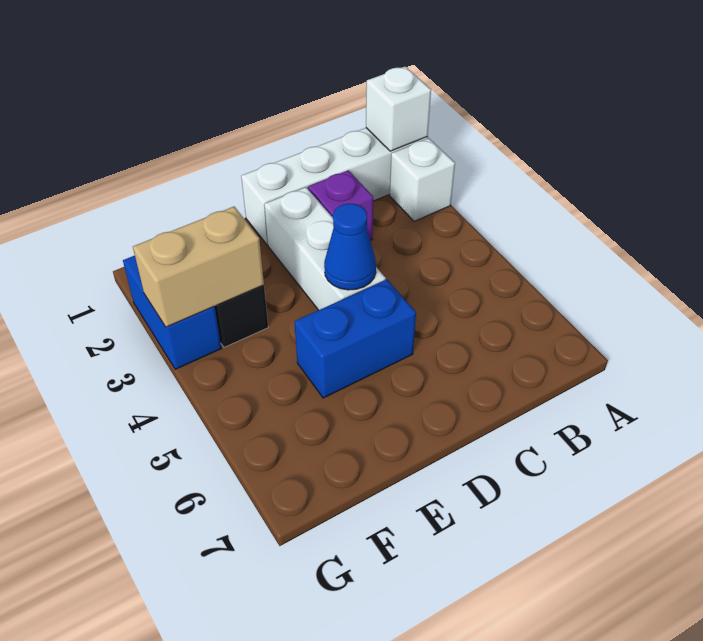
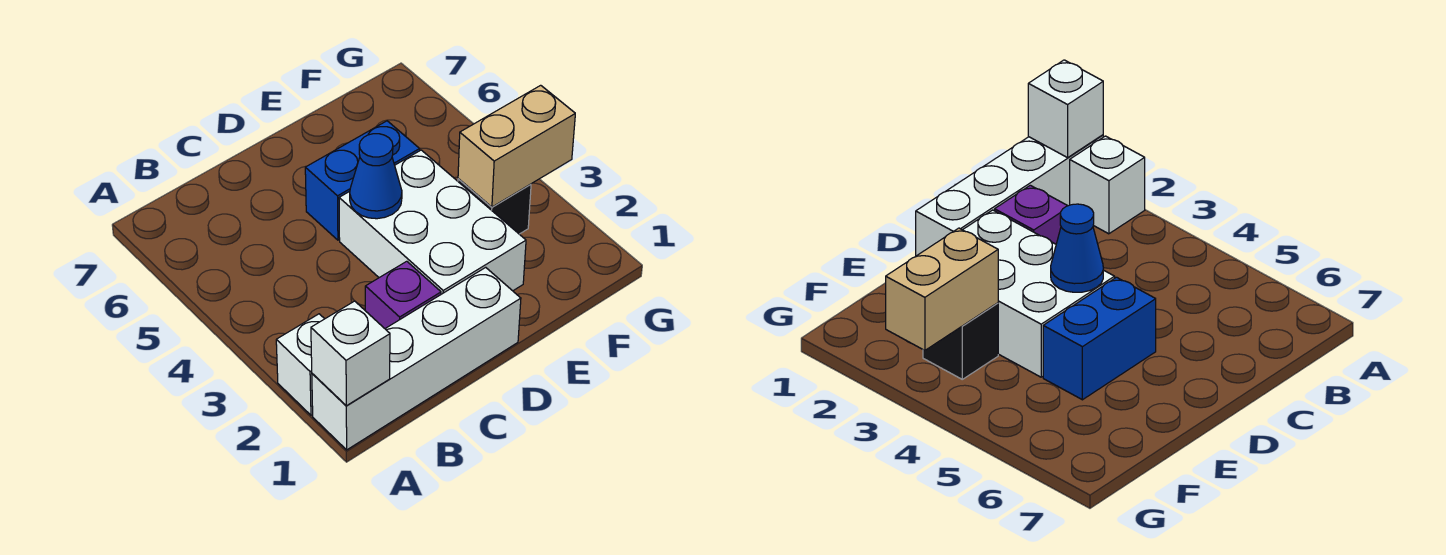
white brick D2:D4 level 1 -> white brick D2:E4 level 1
blue brick G2:G3 level 1 -> none

